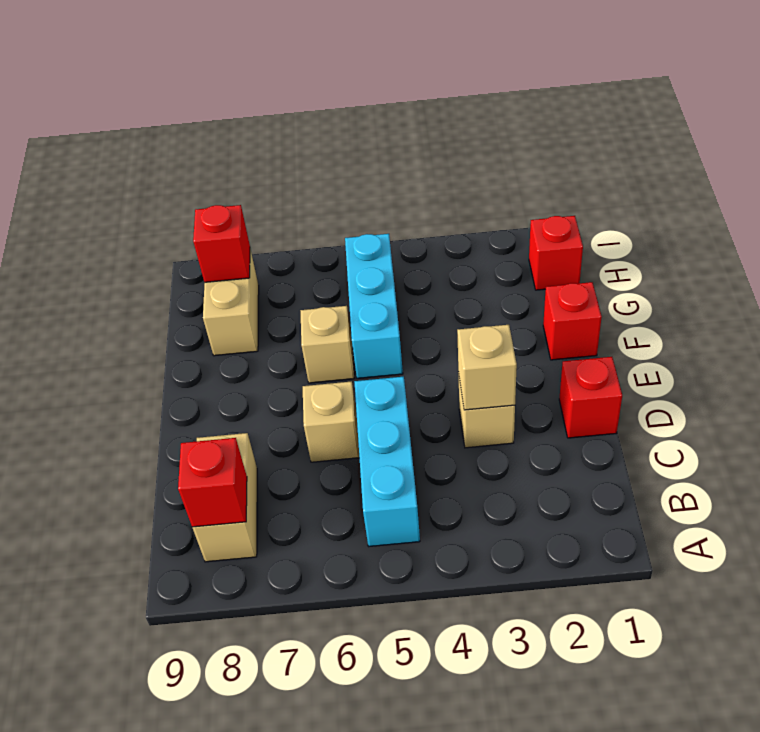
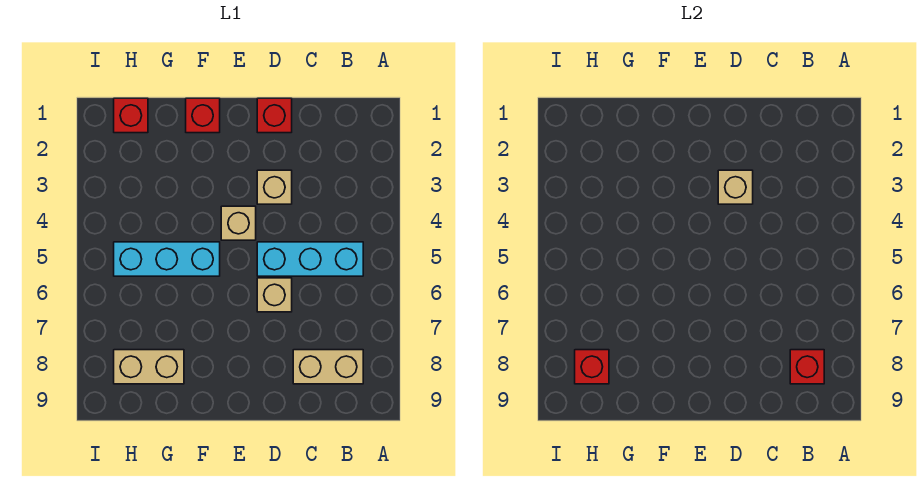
tan brick F6 level 1 -> tan brick E4 level 1

